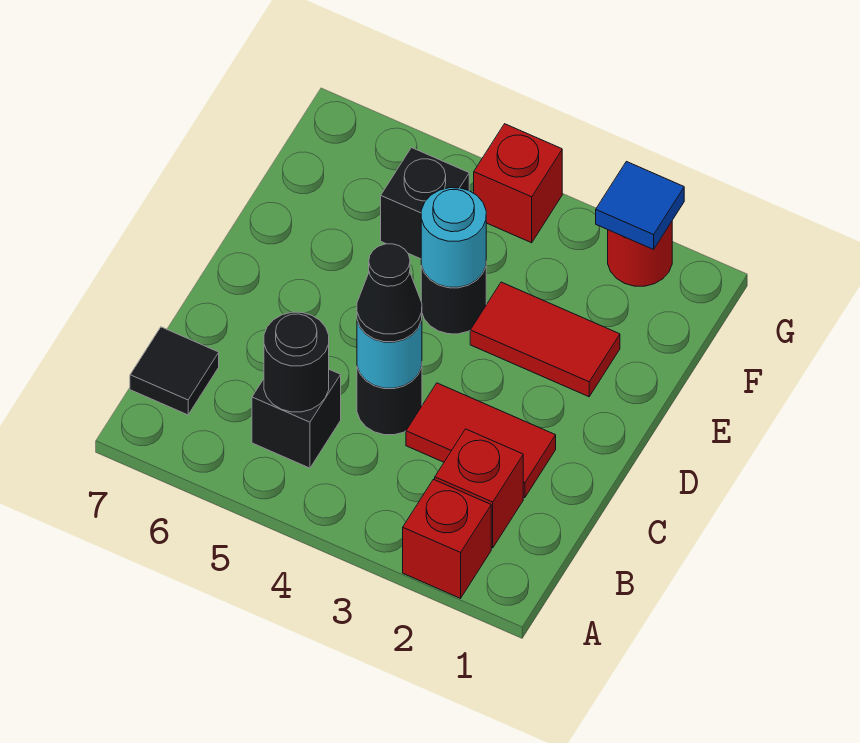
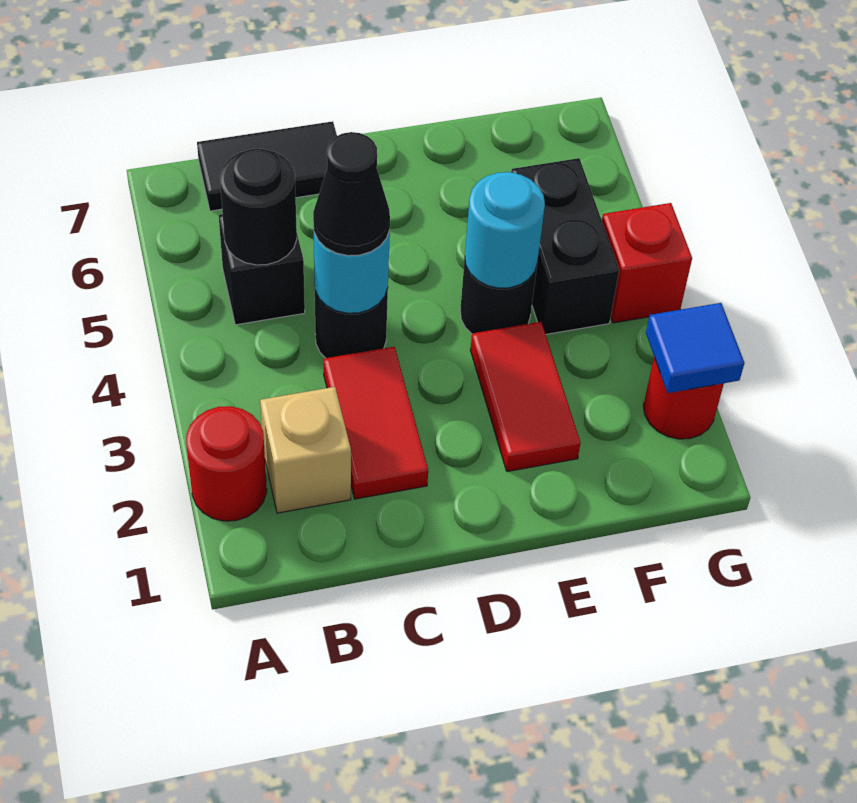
red brick A2 level 1 -> red round brick A2 level 1
red brick B2 level 1 -> tan brick B2 level 1
black tile B7 level 1 -> black tile B7:C7 level 1
black brick F5 level 1 -> black brick F4:F5 level 1

